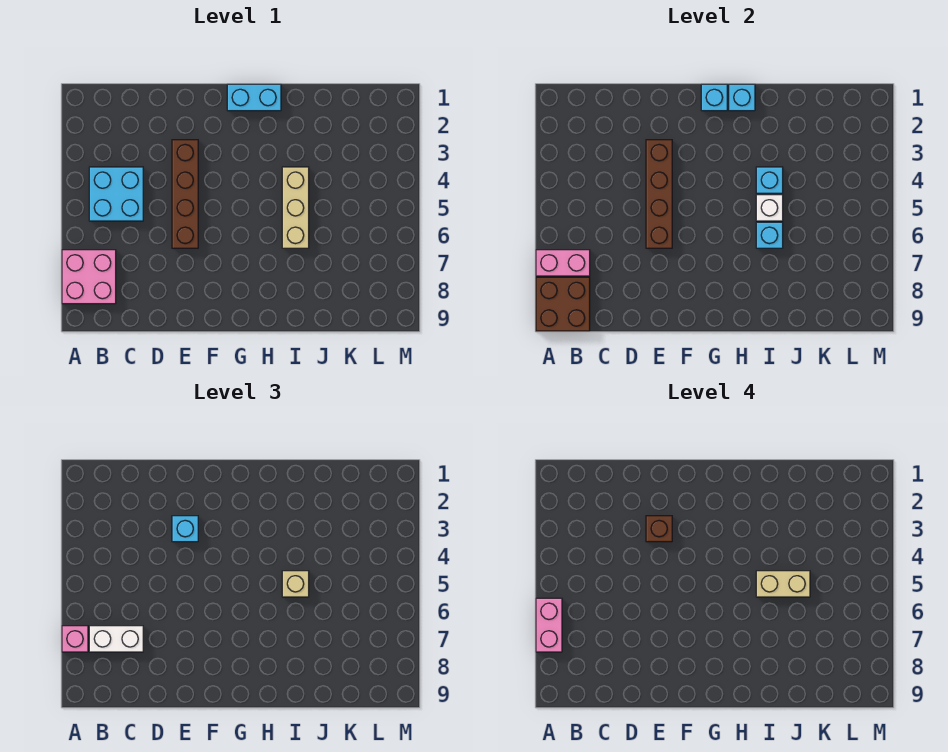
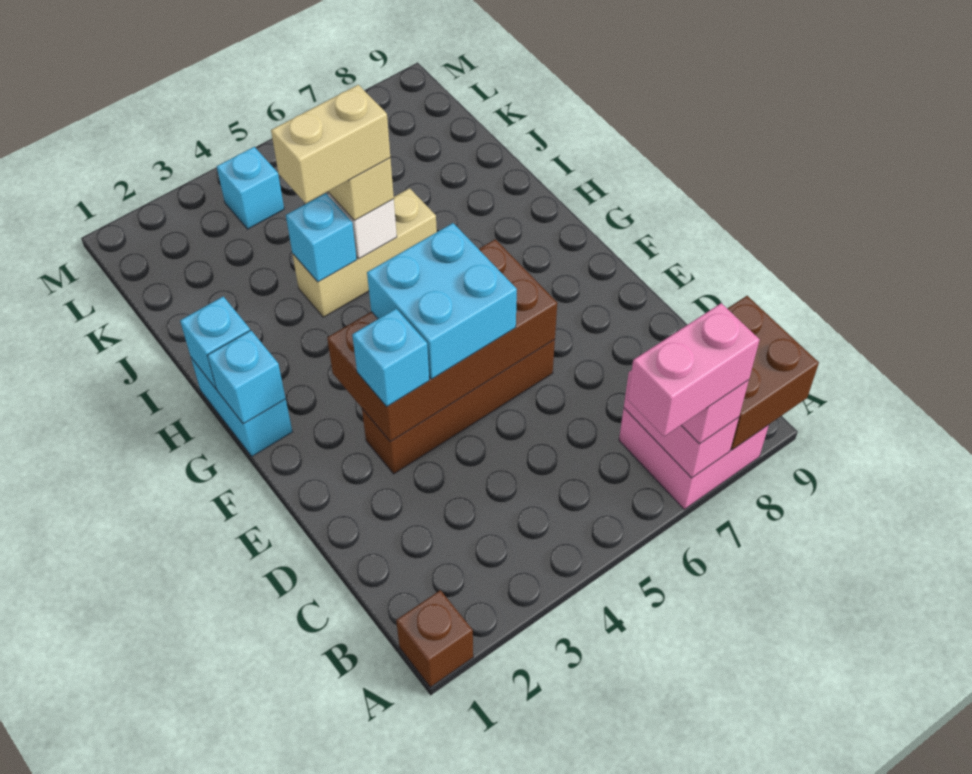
cyan brick B4:C5 level 1 -> cyan brick E4:F5 level 3
white brick B7:C7 level 3 -> none
brown brick E3:E6 level 2 -> brown brick E3:F6 level 2
brown brick E3 level 4 -> brown brick A1 level 1
tan brick I5:J5 level 4 -> tan brick I4:I5 level 4
cyan brick I6 level 2 -> cyan brick L4 level 1

